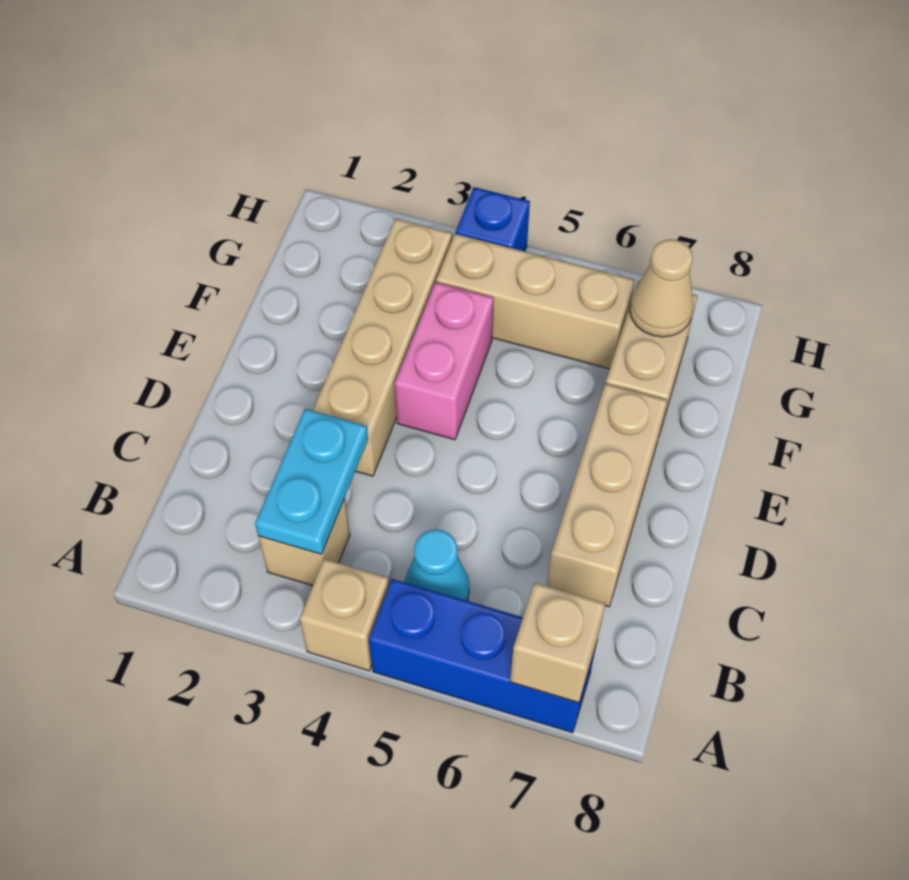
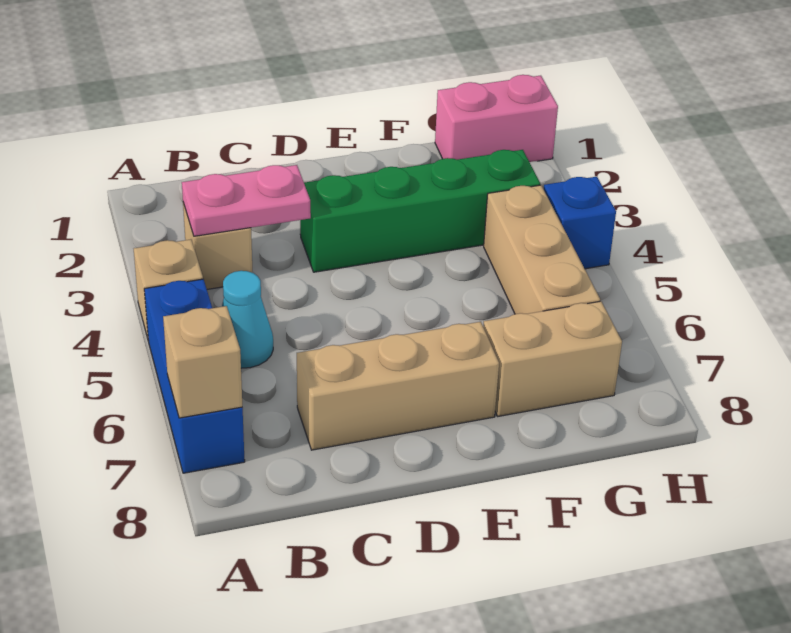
cyan plate B3:C3 level 2 -> pink plate B3:C3 level 2
tan brick D3:G3 level 1 -> green brick D3:G3 level 1
pink brick E4:F4 level 1 -> pink brick G1:H1 level 1
tan cone G7 level 2 -> none

